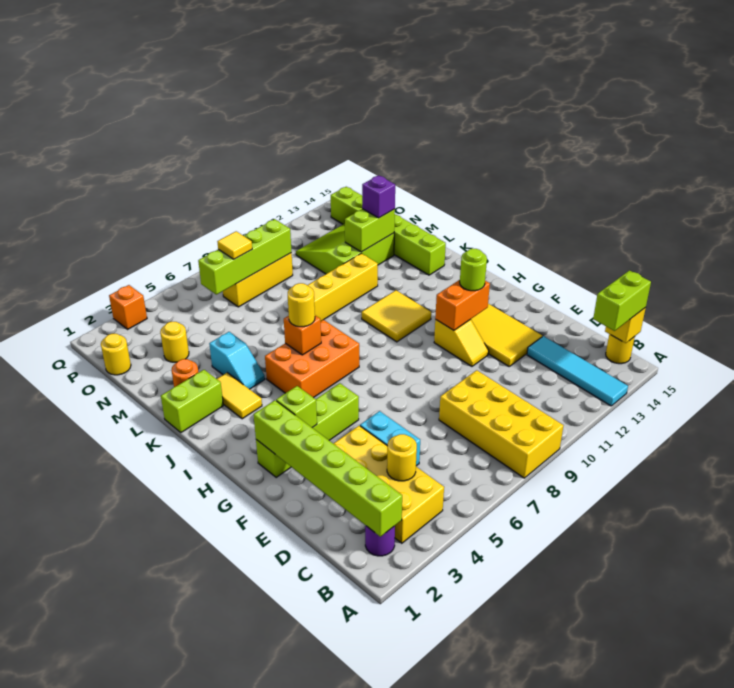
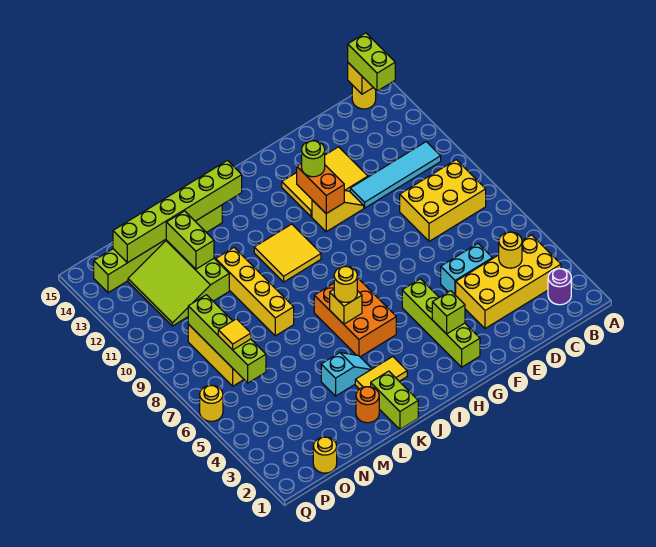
yellow brick A8:D9 level 1 -> yellow brick B8:D9 level 1
cyan tile A13:D13 level 1 -> cyan tile B11:E11 level 1
lime brick B2:G2 level 2 -> lime brick J14:O14 level 2
orange brick J6 level 2 -> yellow brick J6 level 2
purple brick M13 level 3 -> none
yellow round brick N3 level 1 -> yellow round brick Q6 level 1
orange brick Q3 level 1 -> none

